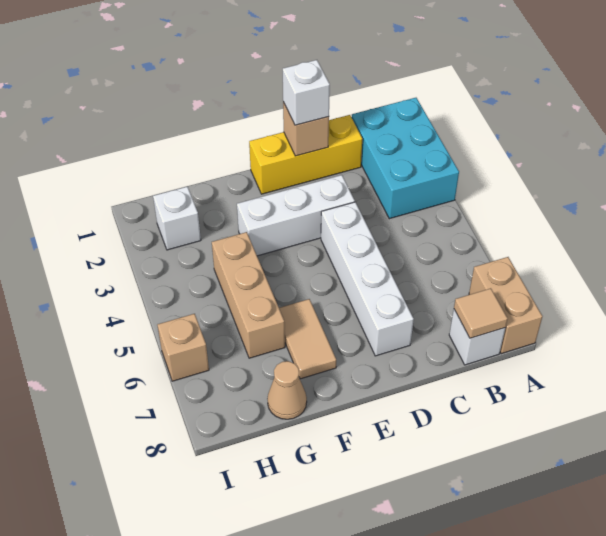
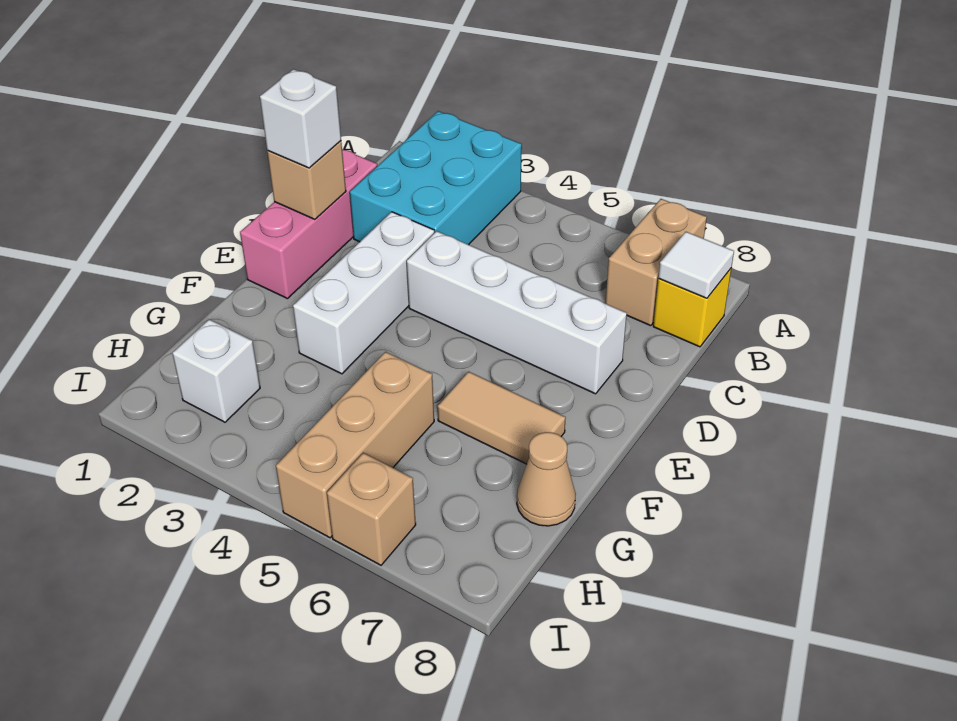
cyan brick A1:B3 level 1 -> cyan brick A2:C3 level 1
tan brick A7:A8 level 1 -> tan brick A7:B7 level 1
white brick B8 level 1 -> yellow brick B8 level 1
tan tile B8 level 2 -> white tile B8 level 2
yellow brick C1:E1 level 1 -> pink brick C1:E1 level 1
tan brick G4:G6 level 1 -> tan brick G5:I5 level 1

